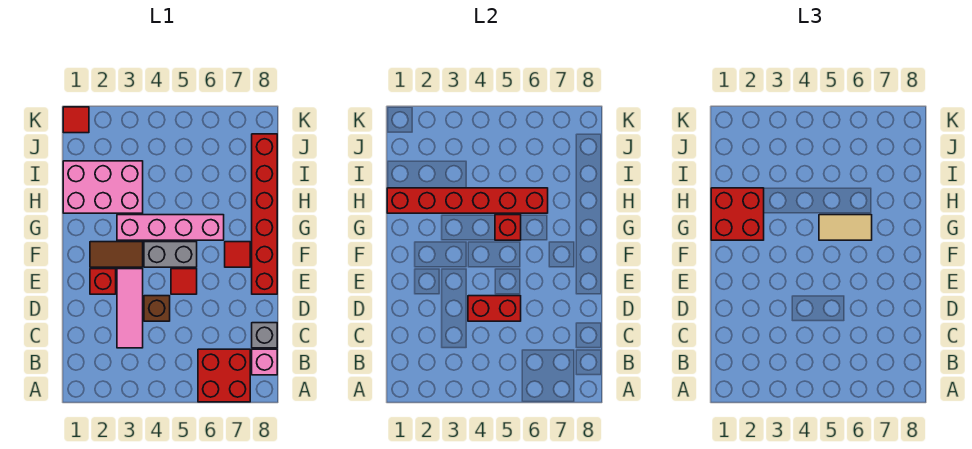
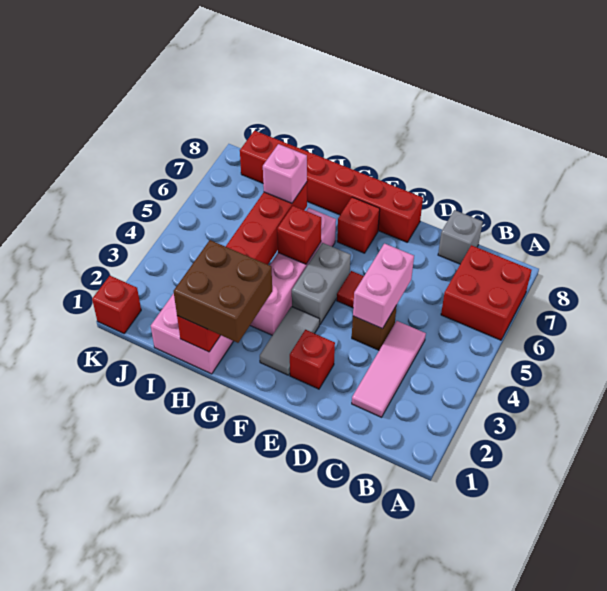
pink brick B8 level 1 -> pink brick H6 level 3
pink tile C3:E3 level 1 -> pink tile C2:C4 level 1
red brick D4:D5 level 2 -> pink brick D4:D5 level 2
brown tile F2:F3 level 1 -> grey tile F2:F3 level 1
red tile F7 level 1 -> red brick F7 level 1
red brick G1:H2 level 3 -> brown brick G1:H2 level 3
tan tile G5:G6 level 3 -> none
red tile K1 level 1 -> red brick K1 level 1

